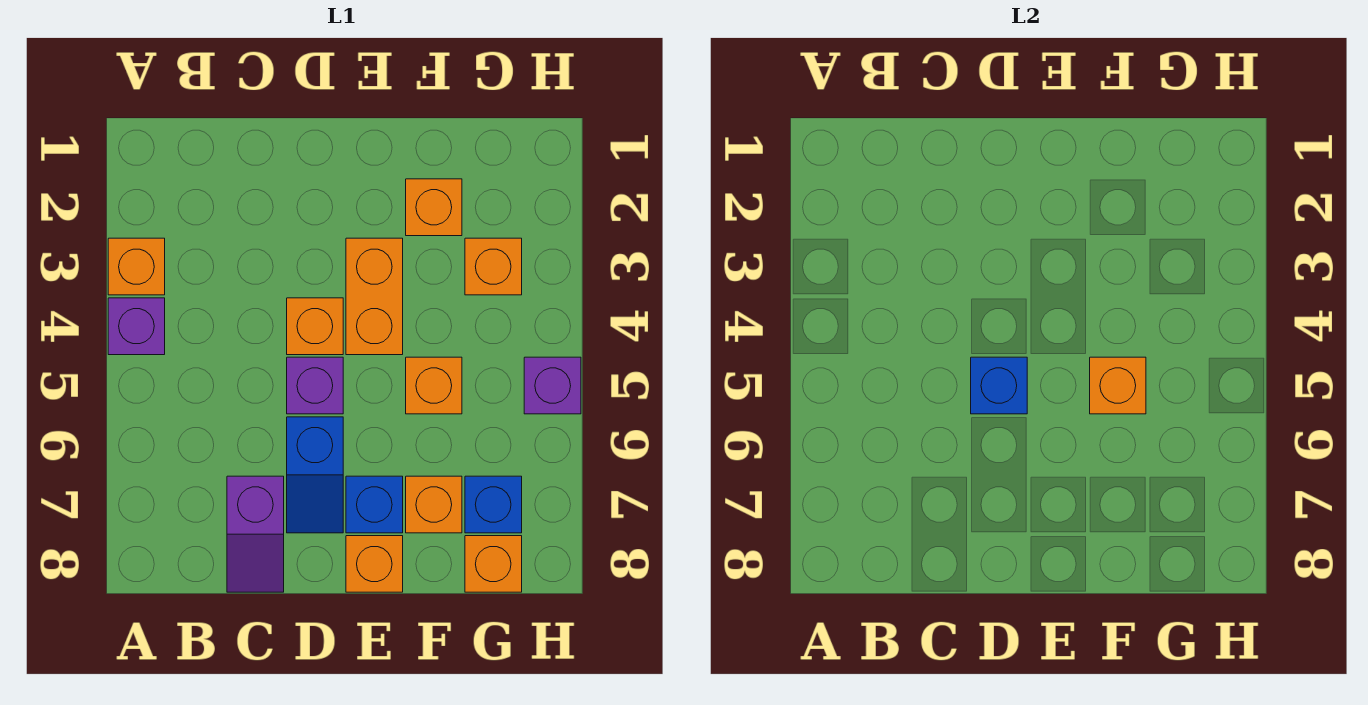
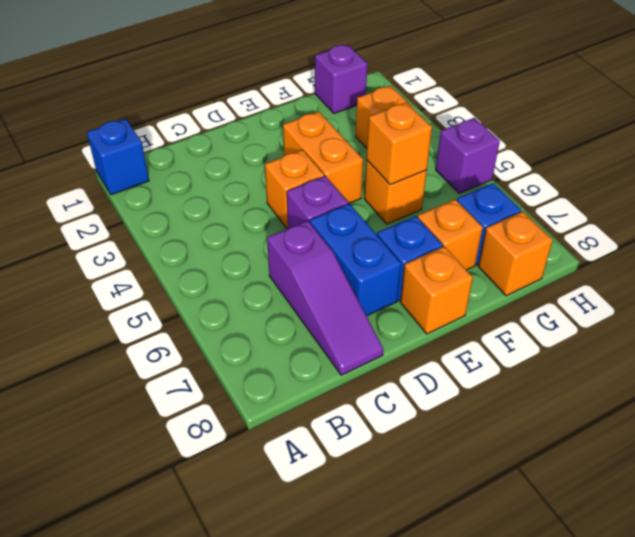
orange brick A3 level 1 -> none
purple brick A4 level 1 -> purple brick G1 level 1
purple slope C7:C8 level 1 top 7 -> purple slope C6:C8 level 1 top 6
blue brick D5 level 2 -> blue brick A1 level 1
blue slope D6:D7 level 1 top 6 -> blue brick D6:D7 level 1
orange brick F2 level 1 -> none

